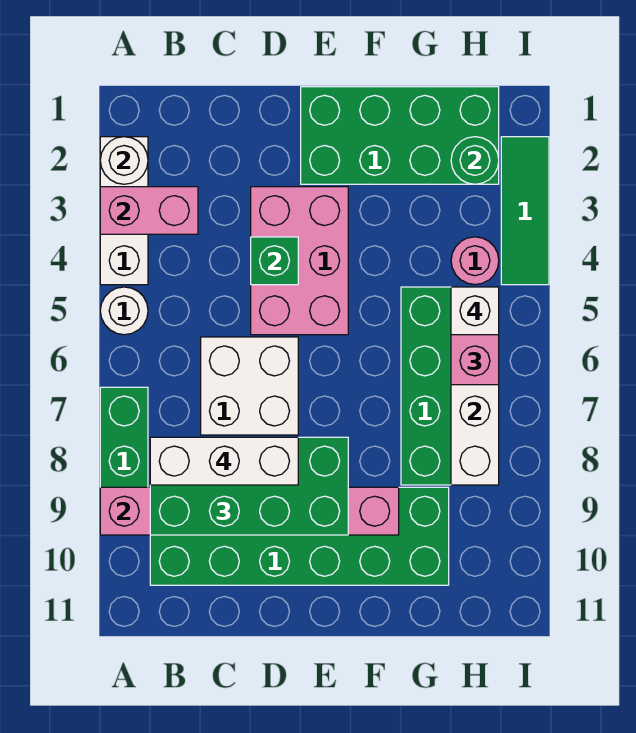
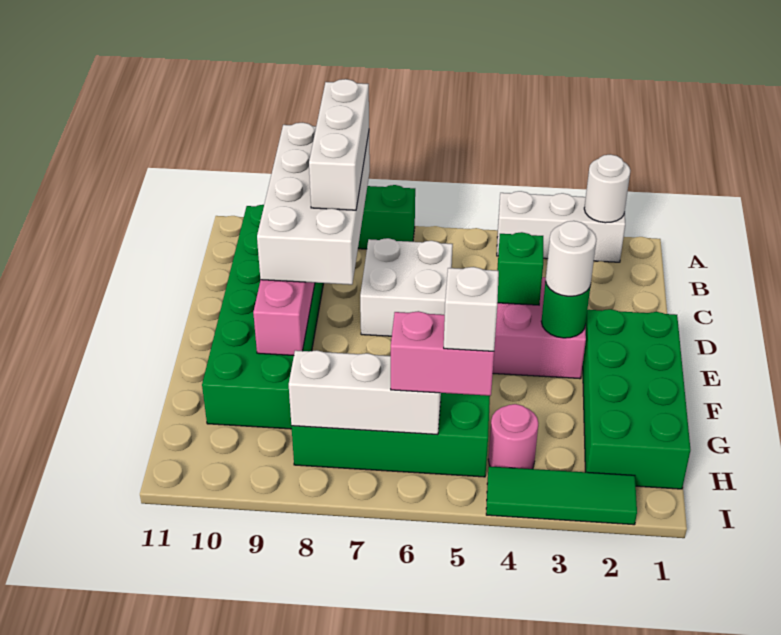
pink brick A3:B3 level 2 -> none
white round brick A5 level 1 -> white round brick E3 level 3
green brick B8:E9 level 3 -> white brick B8:E9 level 3
green round brick H2 level 2 -> green round brick E3 level 2

